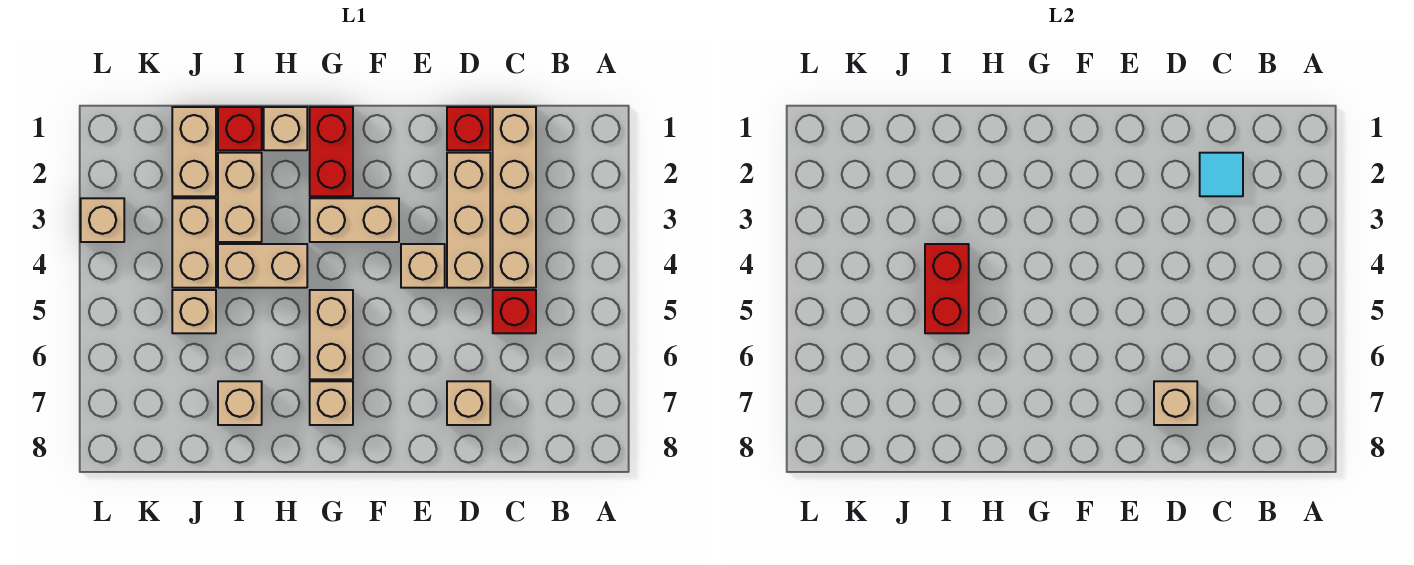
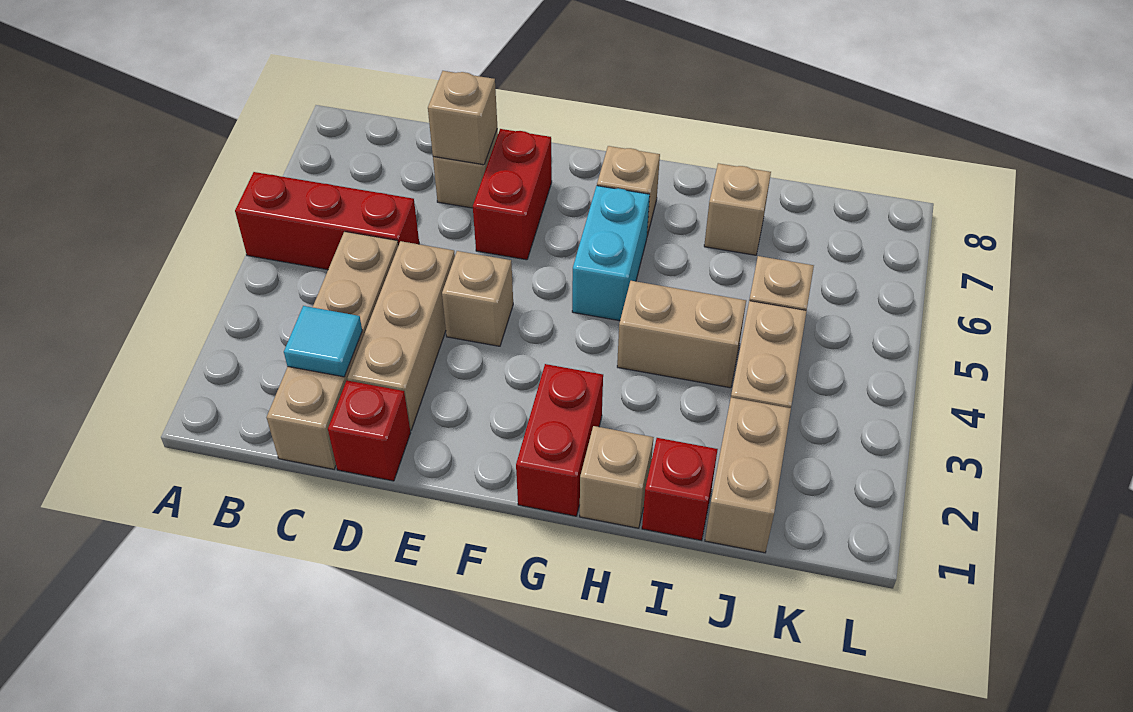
red brick C5 level 1 -> red brick A5:C5 level 1
tan brick F3:G3 level 1 -> none
tan brick G5:G6 level 1 -> cyan brick G5:G6 level 1
tan brick I2:I3 level 1 -> none
red brick I4:I5 level 2 -> red brick E6:E7 level 1
tan brick L3 level 1 -> none

